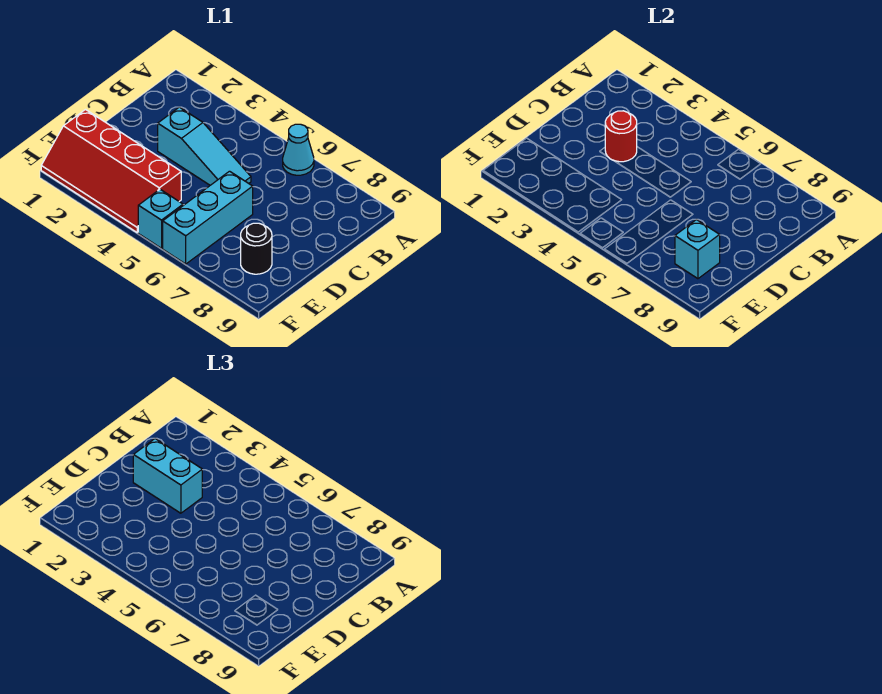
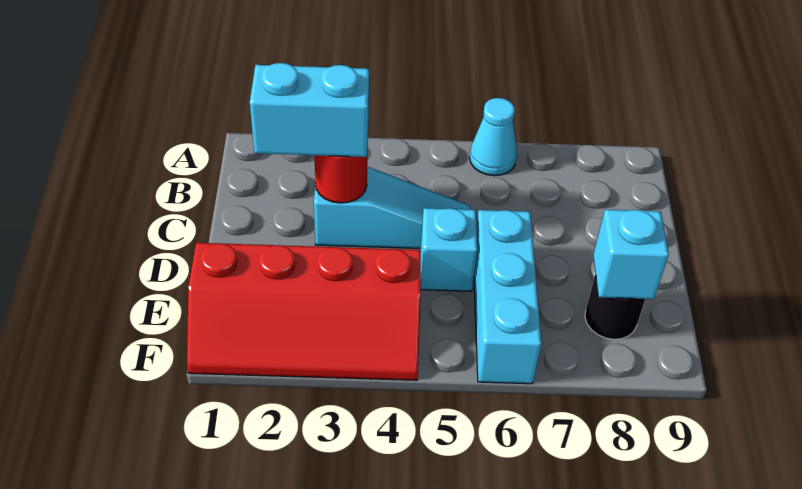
cyan brick F5 level 1 -> cyan brick D5 level 1

